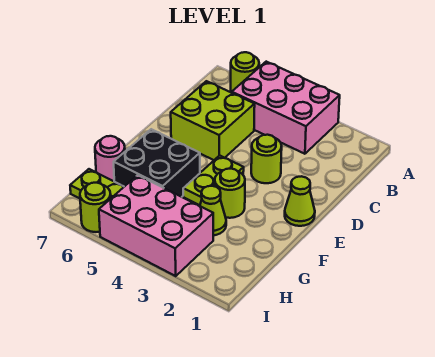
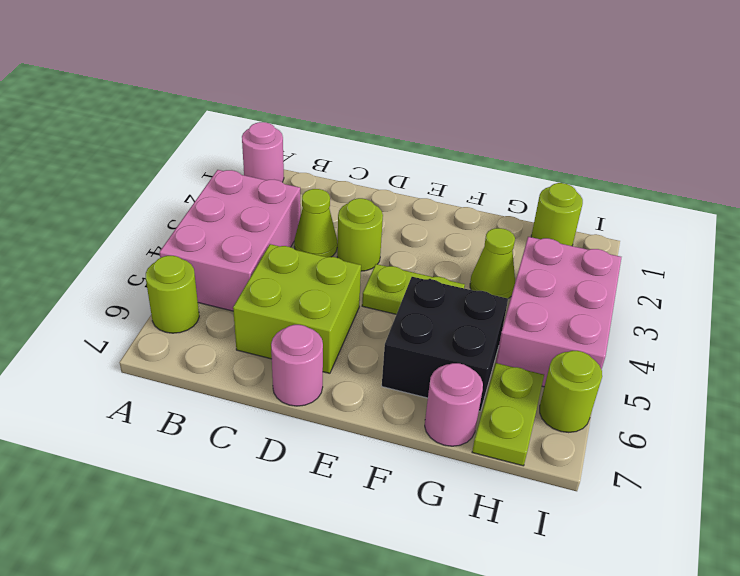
none -> pink round brick A1 level 1
none -> pink round brick D7 level 1
lime cone E1 level 1 -> lime cone C3 level 1
lime round brick F3 level 1 -> lime round brick H1 level 1

